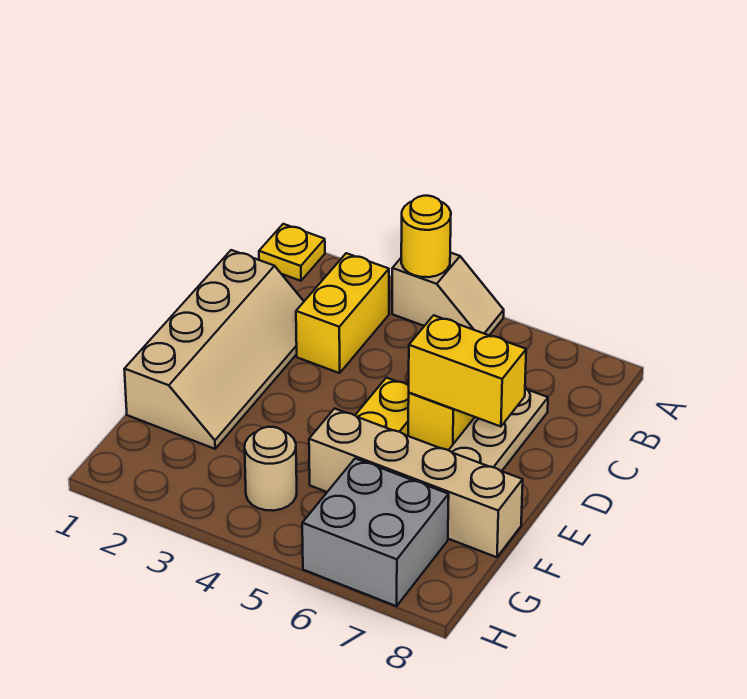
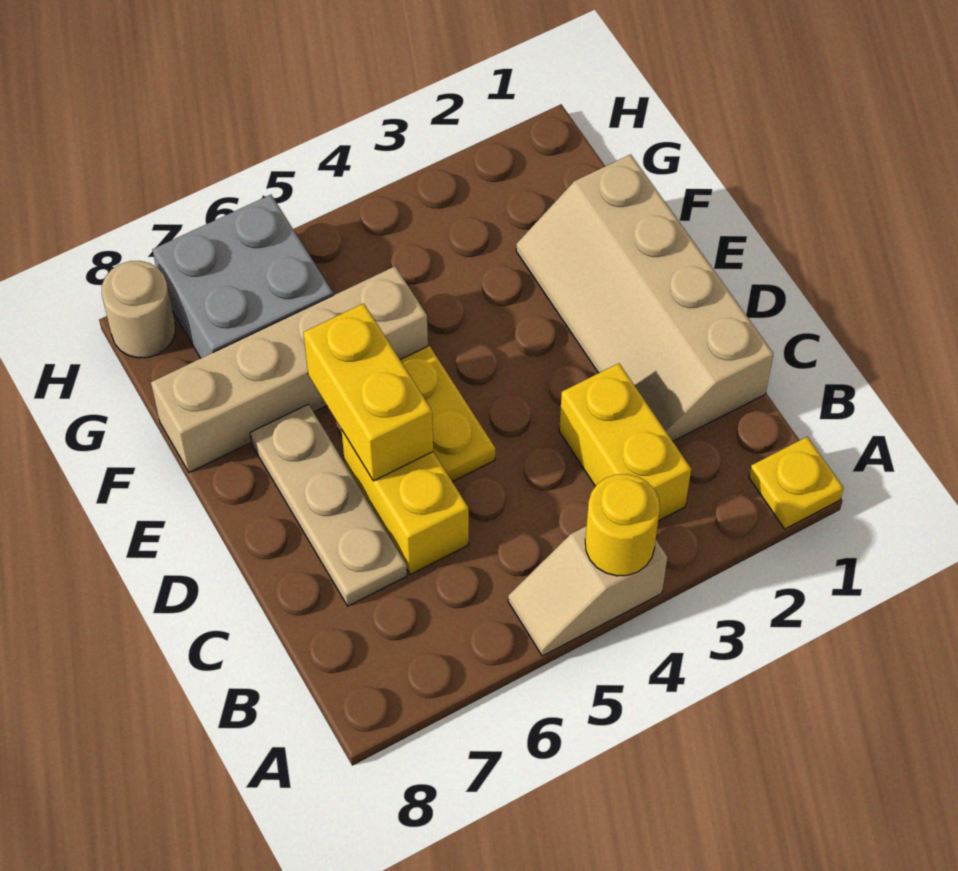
yellow brick D6:D7 level 2 -> yellow brick D6:E6 level 2
tan round brick G4 level 1 -> tan round brick H8 level 1

